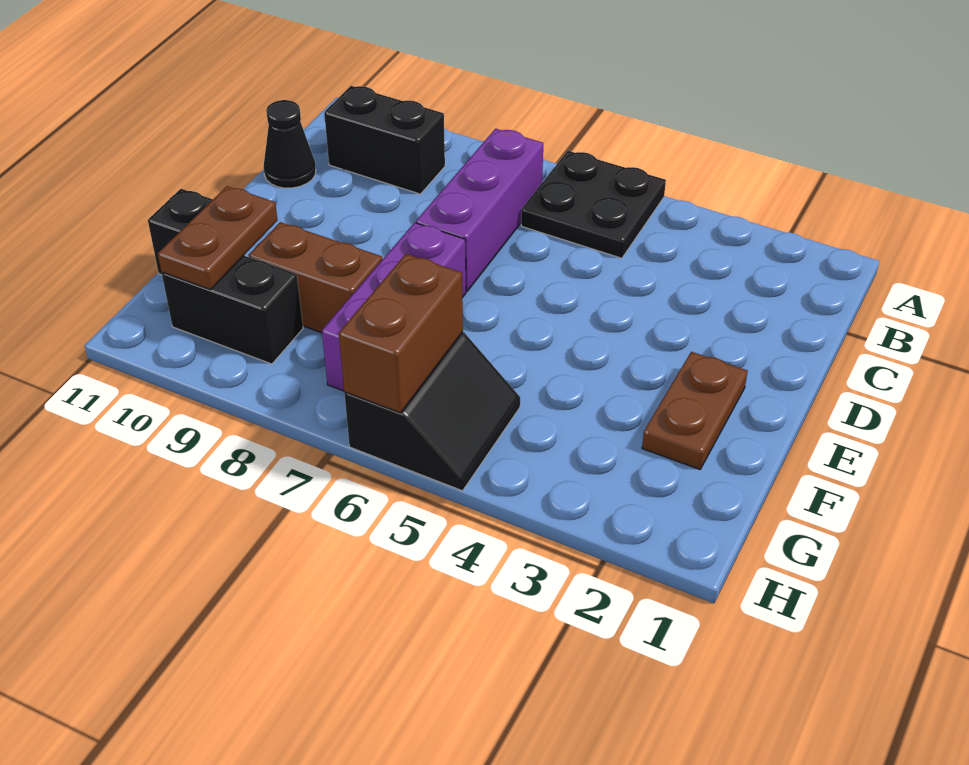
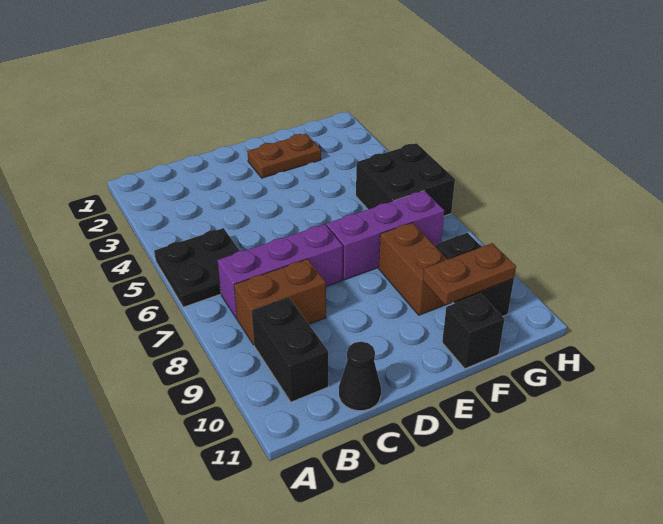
black slope G5:H6 level 1 top 6 -> black brick G5:H6 level 1
brown brick G6:H6 level 2 -> brown brick B8:C8 level 1

